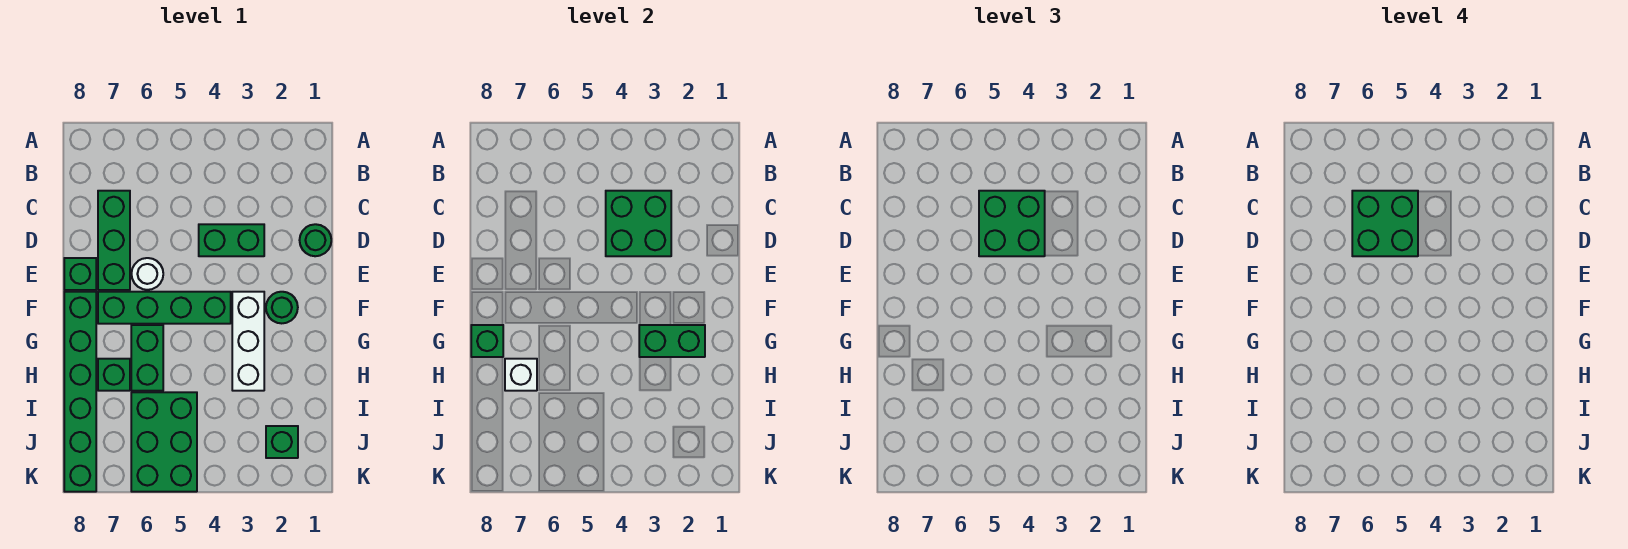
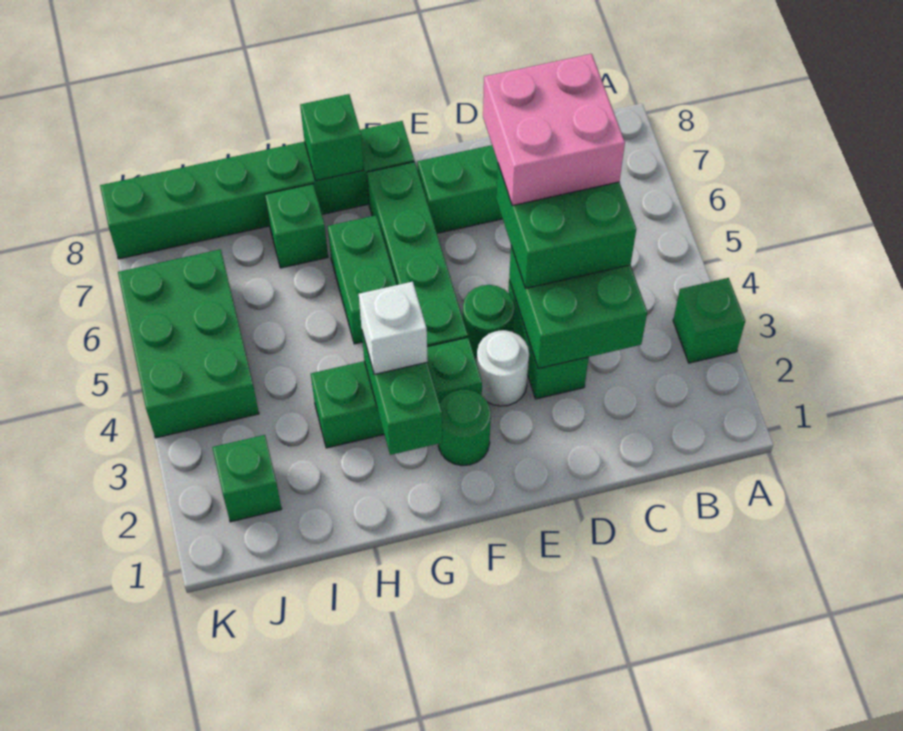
green brick C5:D6 level 4 -> pink brick C5:D6 level 4
green round brick D1 level 1 -> green round brick E4 level 1
white round brick E6 level 1 -> white round brick E3 level 1
green brick E8 level 1 -> green brick A3 level 1
white brick F3:H3 level 1 -> green brick F3:H3 level 1
green brick G6:H6 level 1 -> green brick G5:G6 level 1
white brick H7 level 2 -> white brick G3 level 3
green brick I5:K6 level 1 -> green brick J4:K6 level 1

